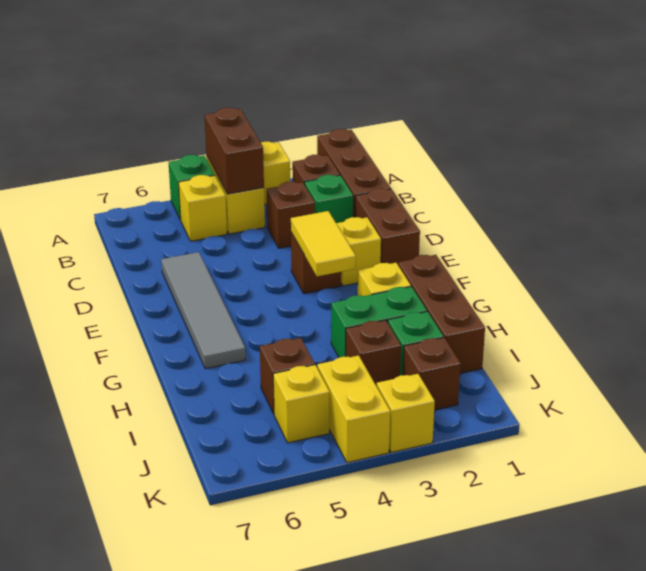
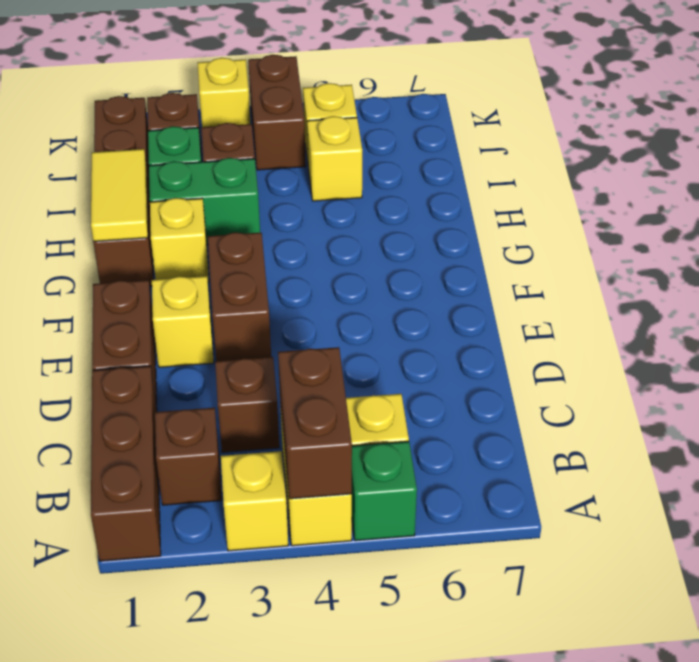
green brick C2 level 1 -> none
grey tile D6:G6 level 1 -> none
brown brick E3 level 1 -> brown brick E3:F3 level 1
yellow tile E3:F3 level 2 -> yellow tile G1:H1 level 2
brown brick G1:I1 level 1 -> brown brick G1:J1 level 1
brown brick I5 level 1 -> yellow brick I5 level 1
yellow brick J4:K4 level 1 -> brown brick J4:K4 level 1

